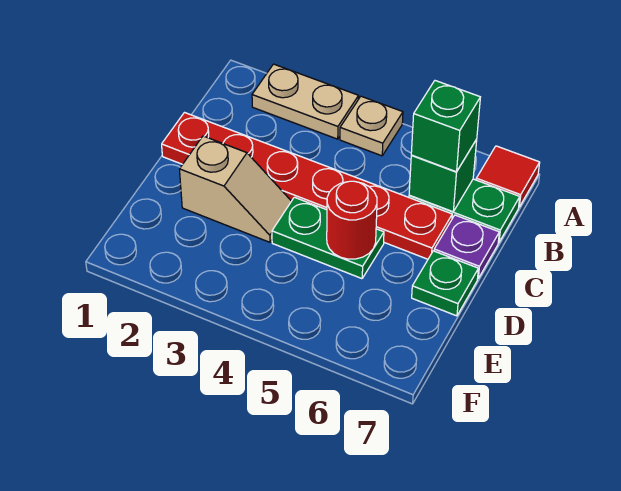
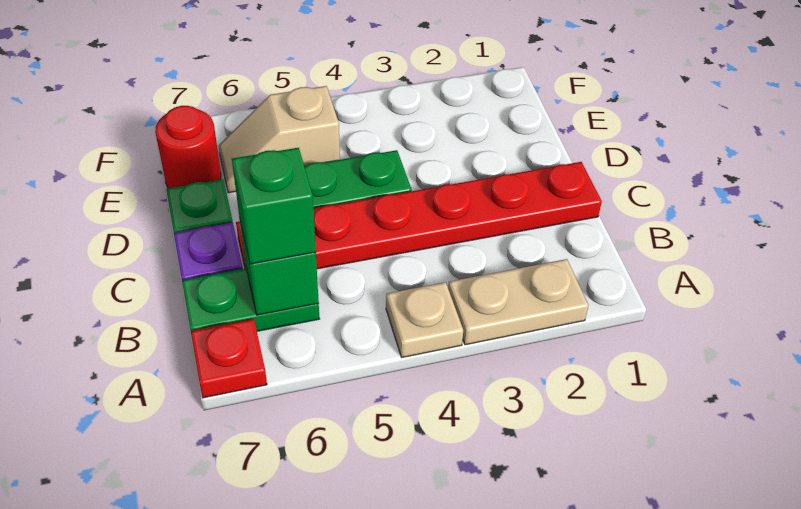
red tile A7 level 1 -> red plate A7 level 1
tan slope D2:D3 level 1 top 2 -> tan slope E5:E6 level 1 top 5
red round brick D5 level 2 -> red round brick E7 level 1

